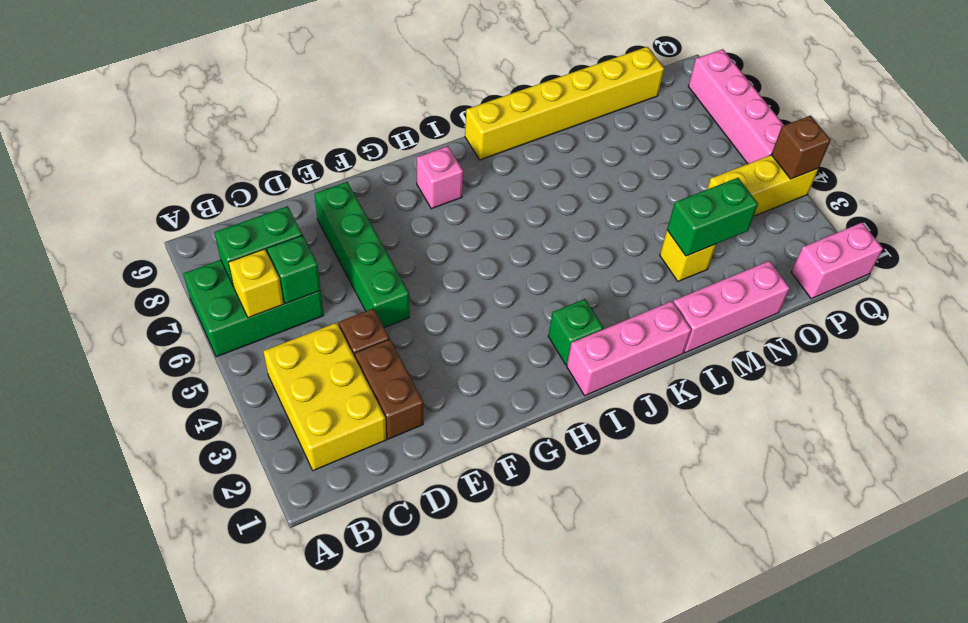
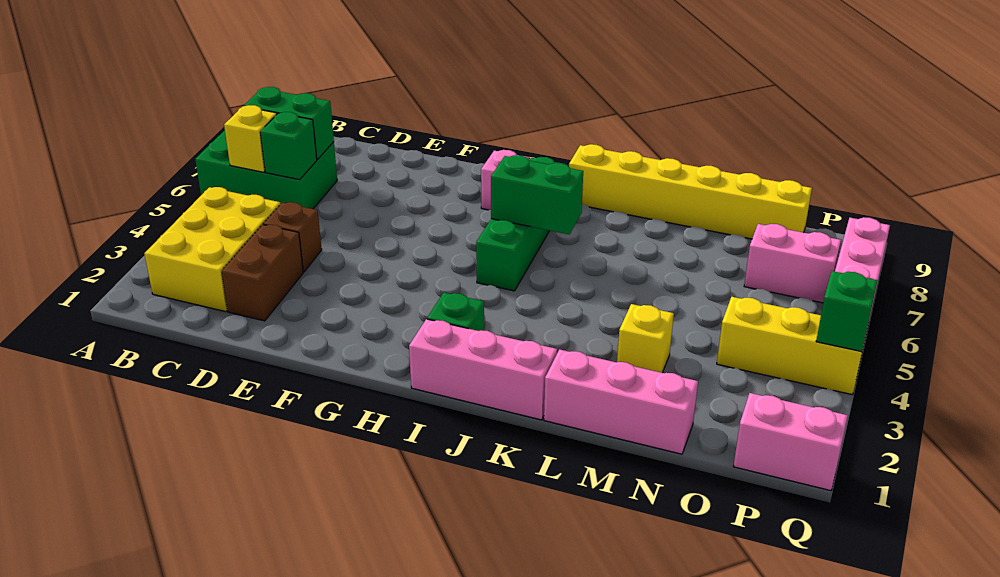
green brick E5:E8 level 1 -> green brick I5:I8 level 1
green brick M3:N3 level 2 -> green brick I6:J6 level 2
none -> pink brick O7:P7 level 1
brown brick Q4 level 2 -> green brick Q4 level 2

